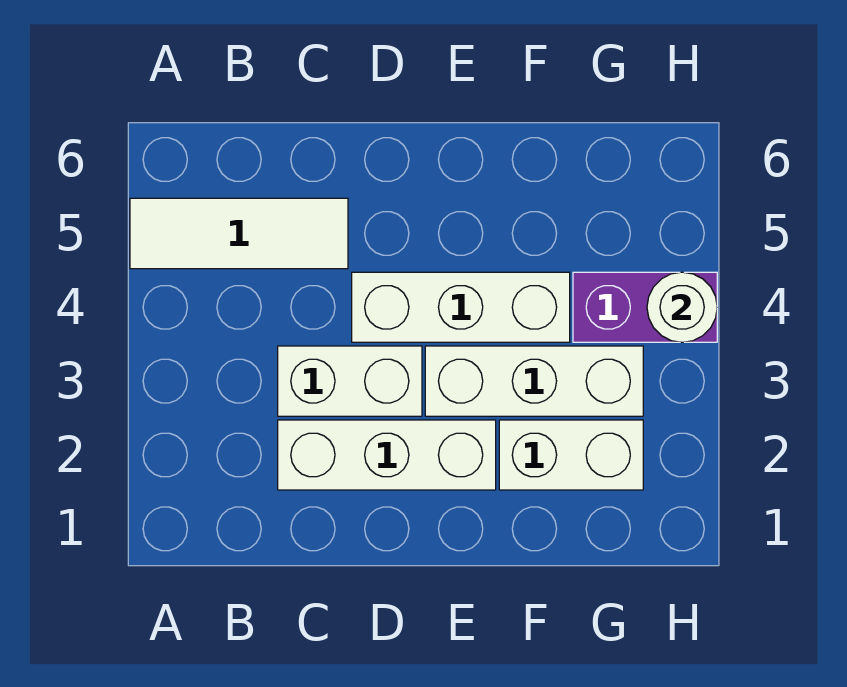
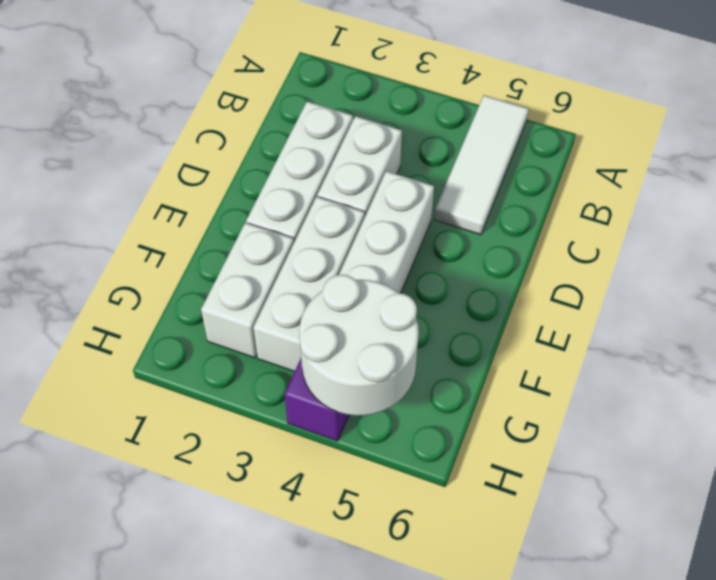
white round brick H4 level 2 -> white round brick G4:H5 level 2

